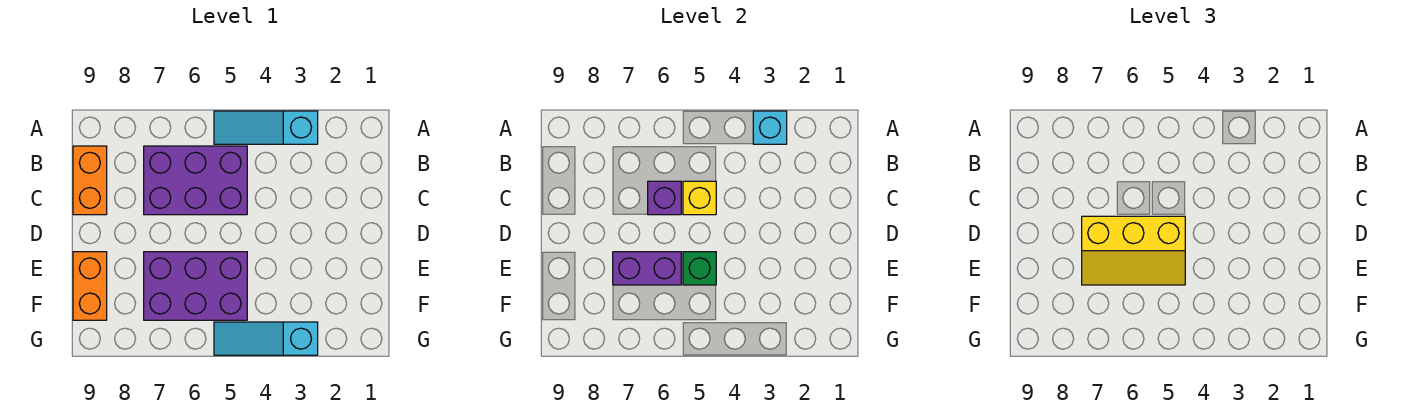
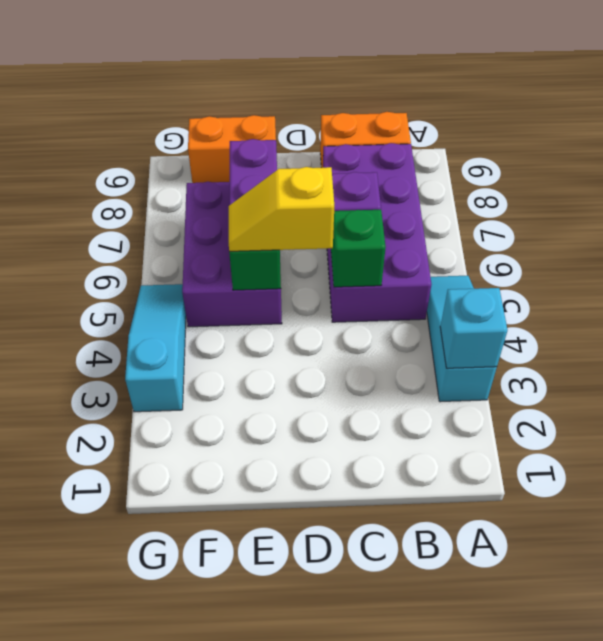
purple brick B5:C7 level 1 -> purple brick B5:C8 level 1
yellow brick C5 level 2 -> green brick C5 level 2
yellow slope D5:E7 level 3 top D -> yellow slope D5:E5 level 3 top D

